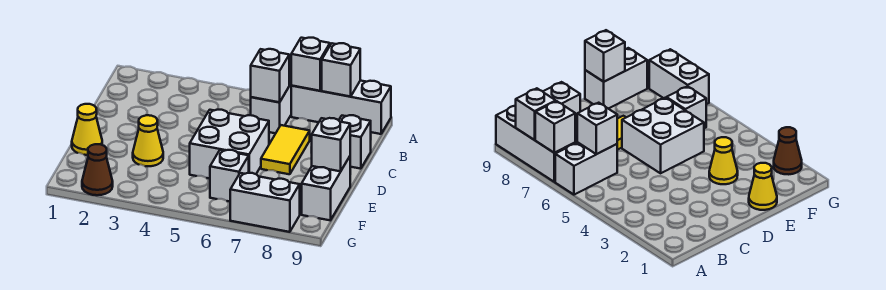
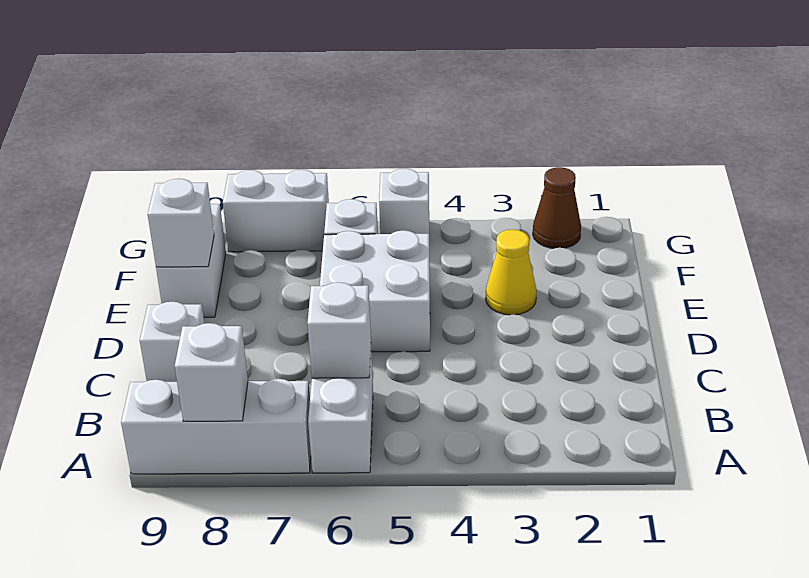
white brick A7 level 2 -> white brick G5 level 1
yellow tile C7:D7 level 1 -> none
yellow cone E1 level 1 -> none

